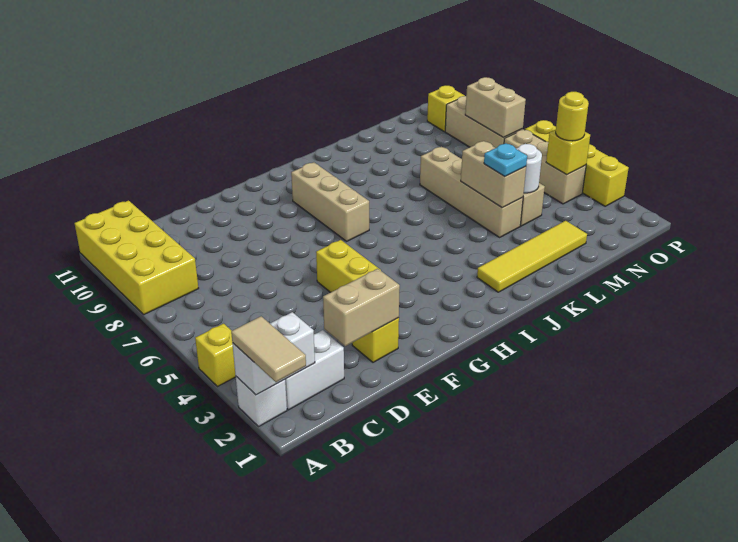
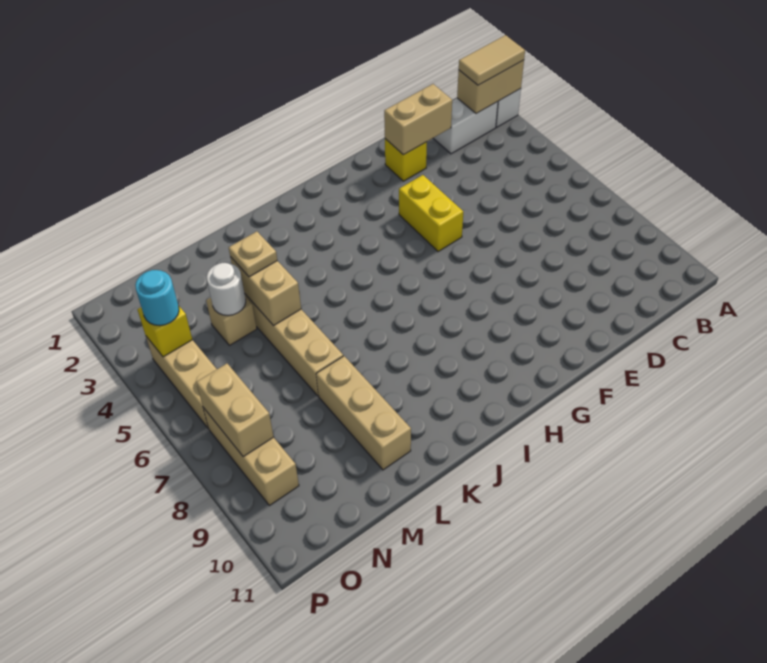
tan tile A1:A2 level 3 -> tan tile A2:B2 level 3
white brick A2:B2 level 2 -> tan brick A2:B2 level 2
yellow brick A4 level 1 -> none
yellow brick A8:B11 level 1 -> none
tan brick H7:H9 level 1 -> tan brick L8:L10 level 1
yellow tile J2:M2 level 1 -> none
cyan plate L4 level 3 -> tan plate L4 level 3
yellow round brick O4 level 3 -> cyan round brick O4 level 3
yellow brick O10 level 1 -> none
yellow brick P3:P6 level 1 -> none

